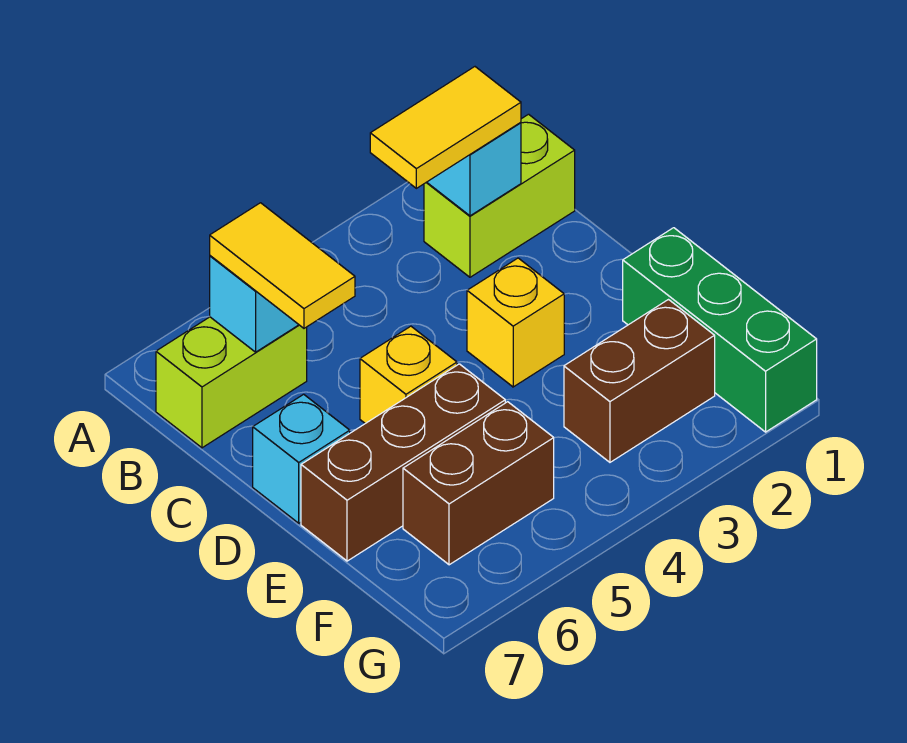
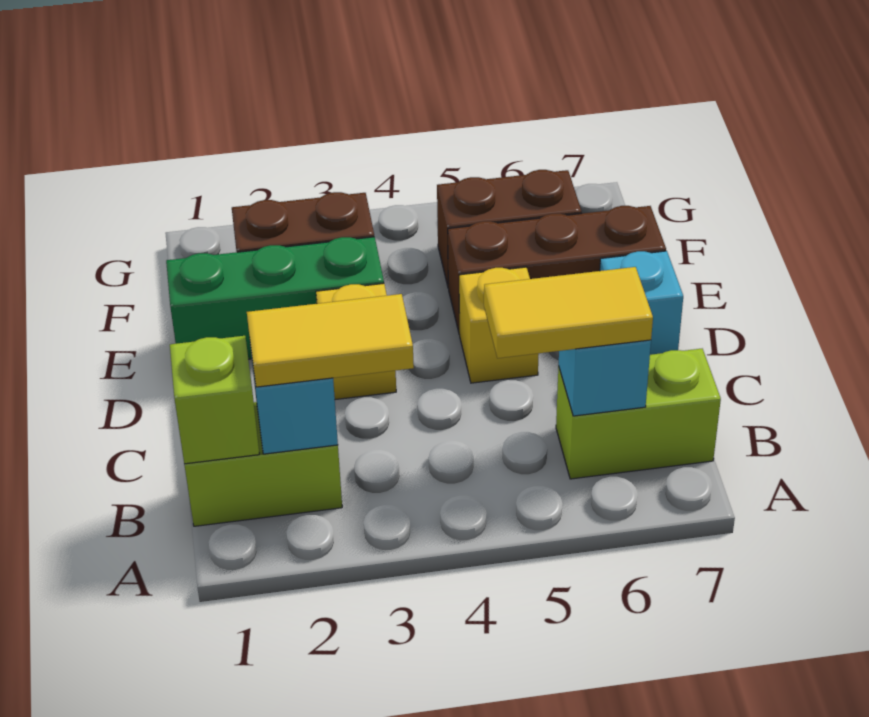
none -> lime brick B1 level 2
yellow tile B6:C6 level 3 -> yellow tile B5:B6 level 3
green brick E1:G1 level 1 -> green brick E1:E3 level 1

